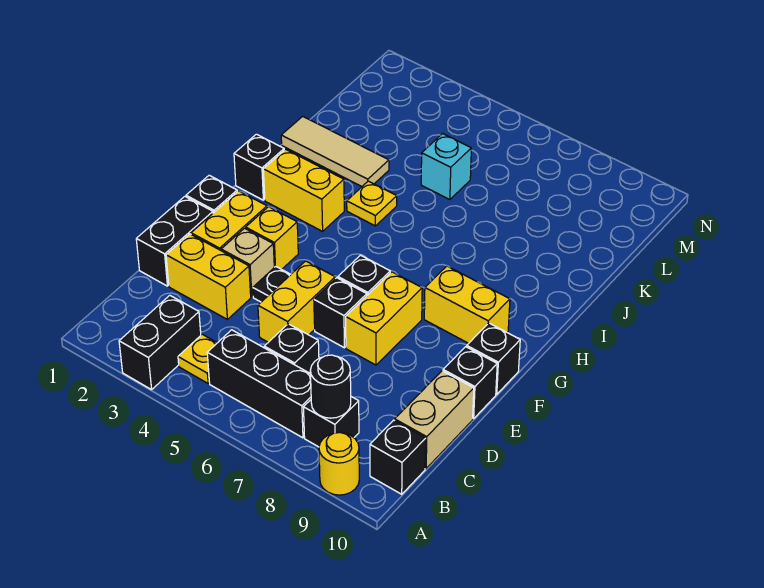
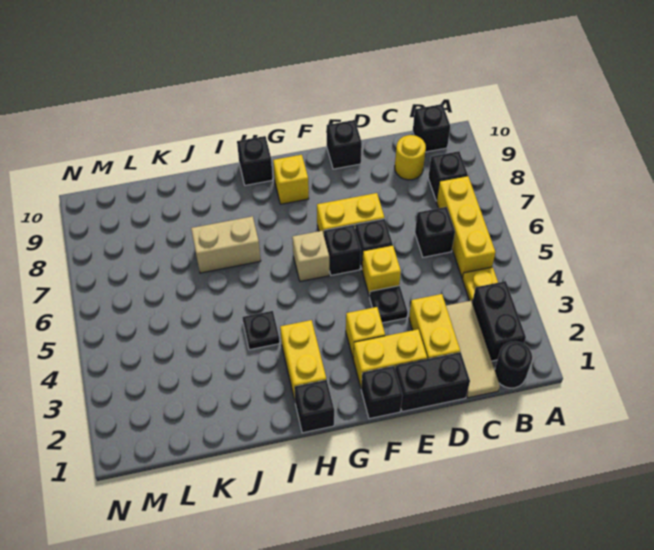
black brick A3:B3 level 1 -> black brick B2:B3 level 1
yellow round brick A9 level 1 -> yellow round brick C9 level 1
black brick B5:B7 level 1 -> yellow brick B5:B7 level 1
black round brick B8 level 2 -> black round brick B1 level 1
tan brick C10:D10 level 1 -> tan brick I7:J7 level 1
yellow brick D5:E5 level 1 -> yellow brick E5 level 1
tan brick E3 level 1 -> tan brick G6 level 1
black brick F10 level 1 -> black brick H10 level 1
yellow brick G8:G9 level 1 -> yellow brick G9 level 1
yellow plate I4 level 1 -> black plate I4 level 1
tan tile J1:J3 level 1 -> tan tile C1:C3 level 1
cyan brick K5 level 1 -> none

